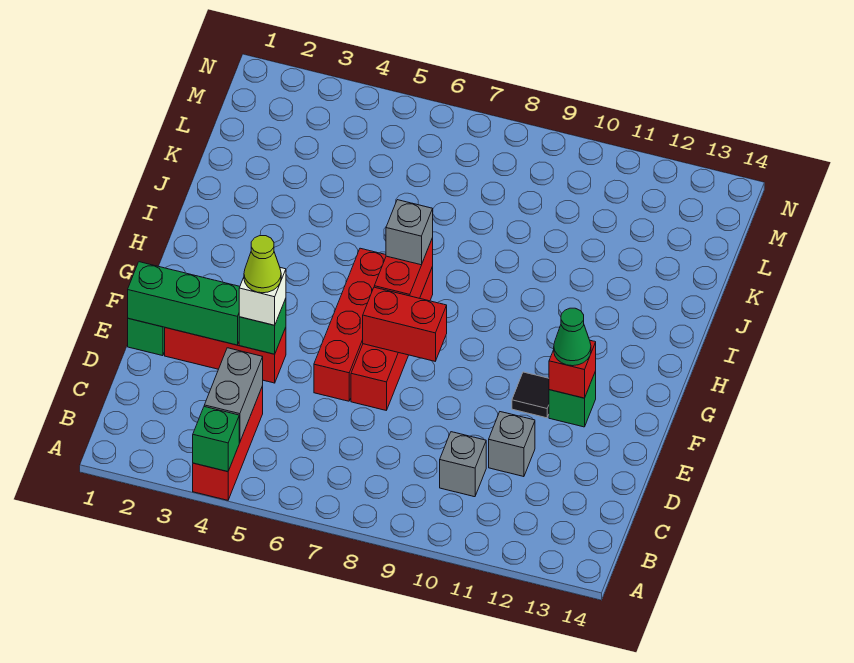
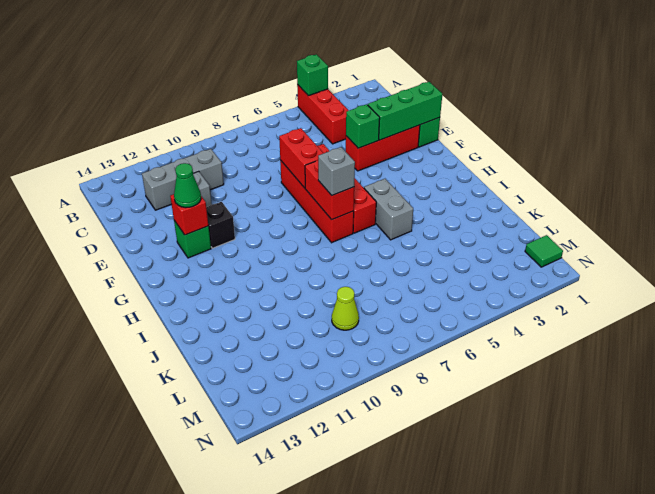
grey brick B4:C4 level 2 -> grey brick H5:I5 level 1
grey brick C10 level 1 -> grey brick C10:C12 level 1
white brick E4 level 3 -> none
lime cone E4 level 4 -> lime cone L9 level 1
red brick F7:F8 level 2 -> red brick E7:F7 level 2
black tile F11 level 1 -> black brick F11 level 1
none -> green tile M1 level 1

